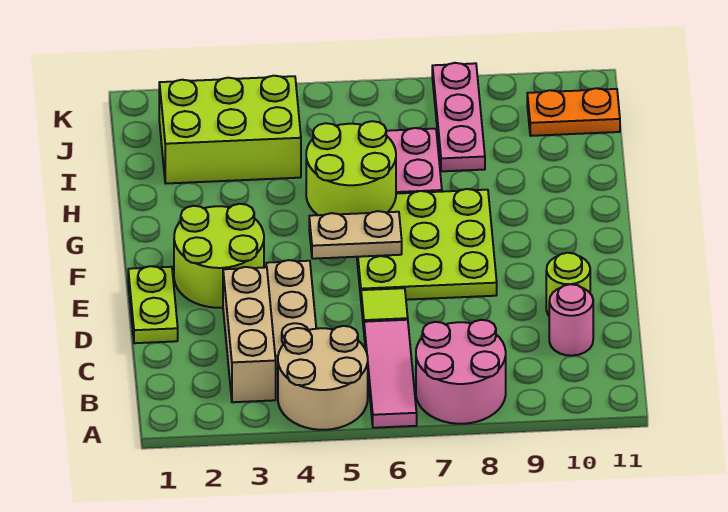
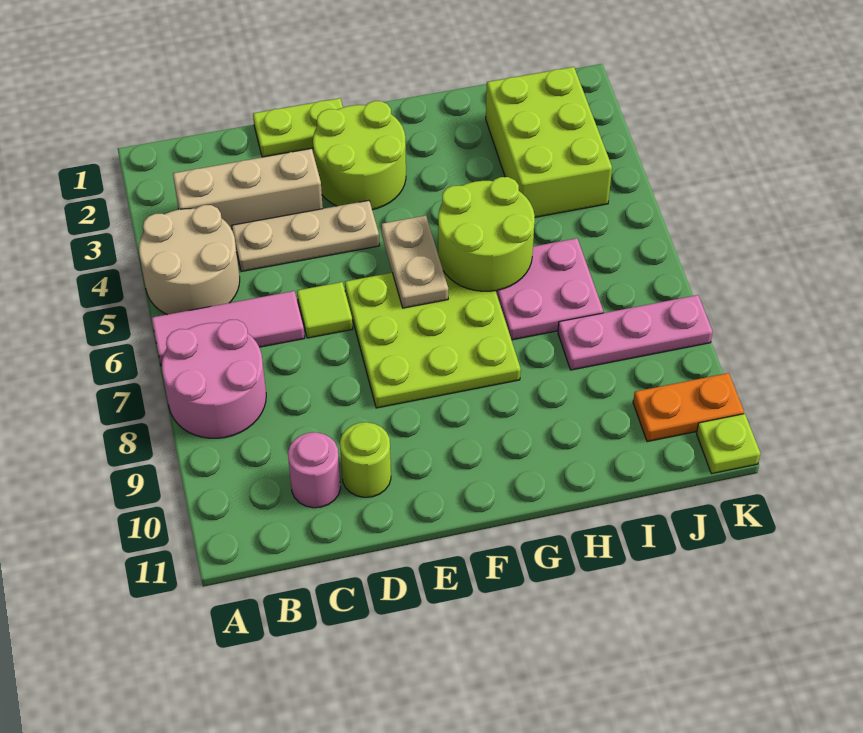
orange plate J10:J11 level 1 -> orange plate J10:K10 level 1
none -> lime plate K11 level 1

